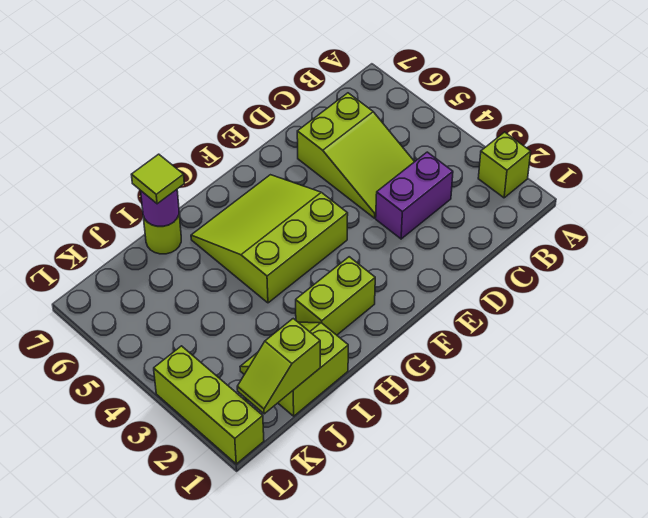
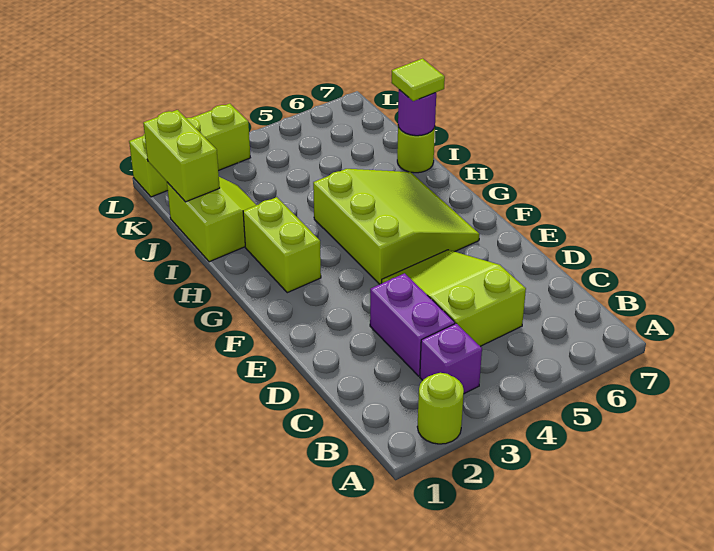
lime brick A2 level 1 -> lime round brick A2 level 1
none -> purple brick B3 level 1
lime slope C4:D6 level 1 top 6 -> lime slope C4:E5 level 1 top C
lime slope J1:K1 level 2 top J -> lime brick J1:K1 level 2

